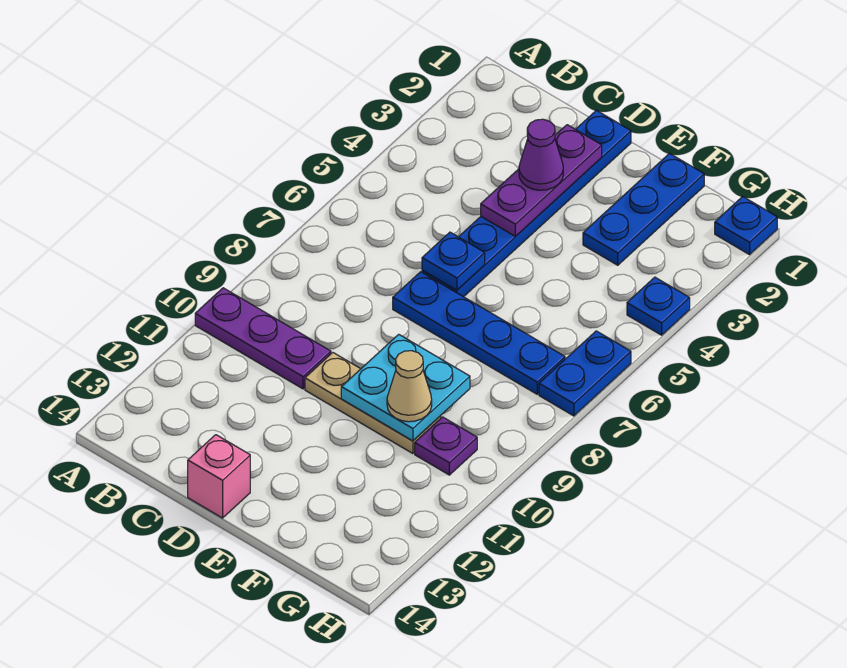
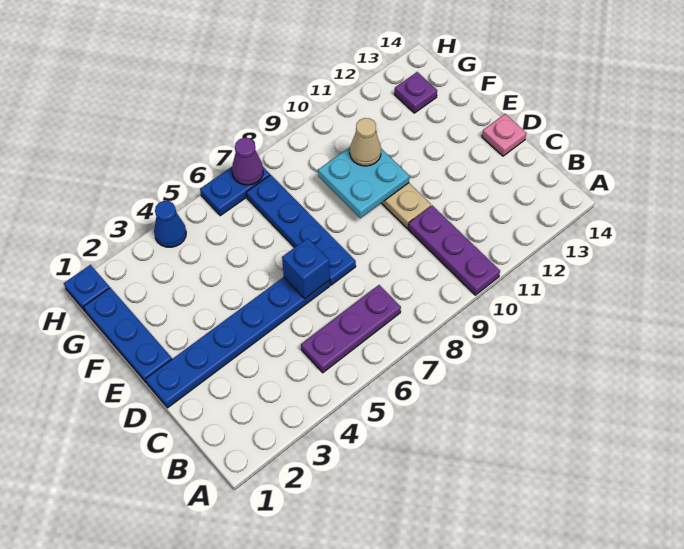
purple plate D2:D4 level 2 -> purple plate B5:B7 level 1
purple cone D3 level 3 -> purple cone H7 level 2
blue plate D6 level 2 -> blue brick D6 level 2
pink brick D14 level 1 -> pink plate D14 level 1
blue plate F1:F3 level 1 -> blue plate E1:G1 level 1
purple plate G10 level 1 -> purple plate G13 level 1
blue plate H4 level 1 -> blue cone H4 level 1

